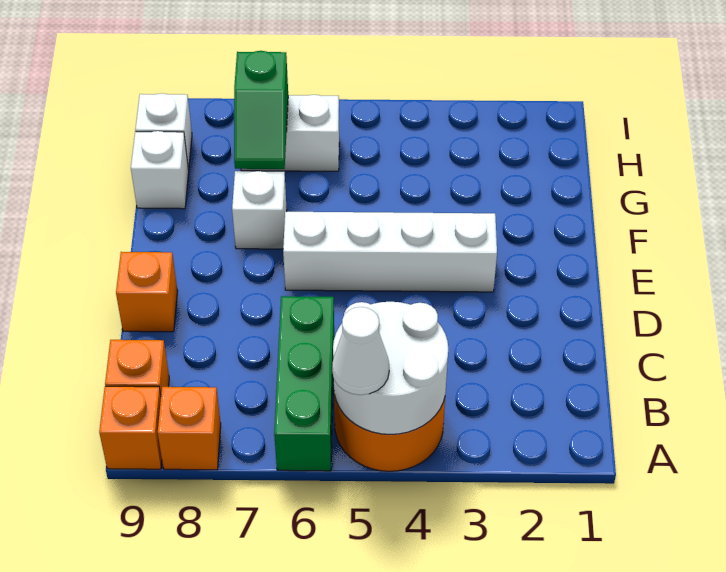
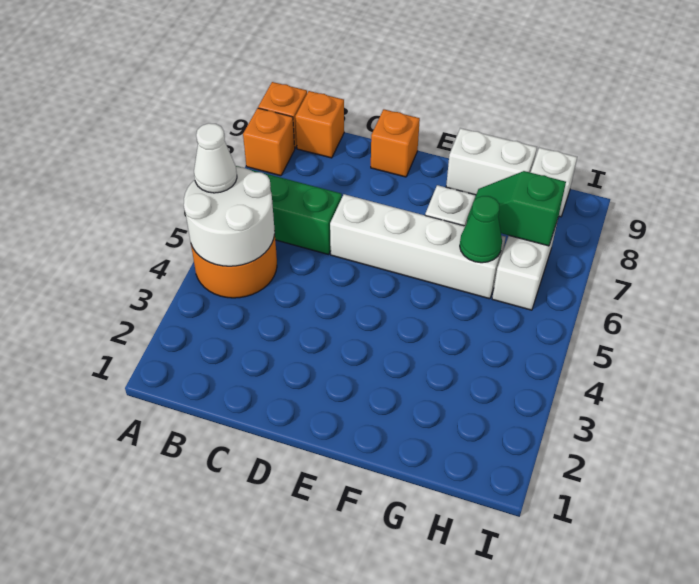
white brick E3:E6 level 1 -> white brick D6:G6 level 1
none -> green cone G6 level 2
white brick G9 level 1 -> white brick F9:G9 level 1

